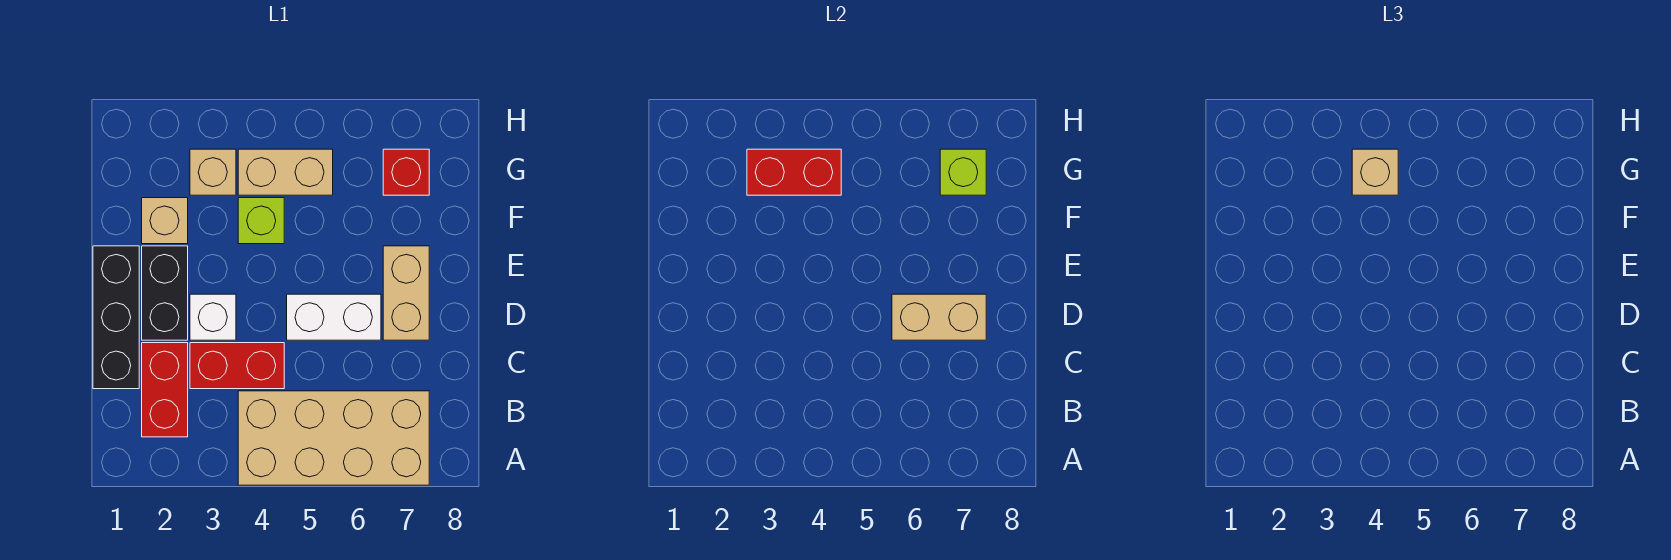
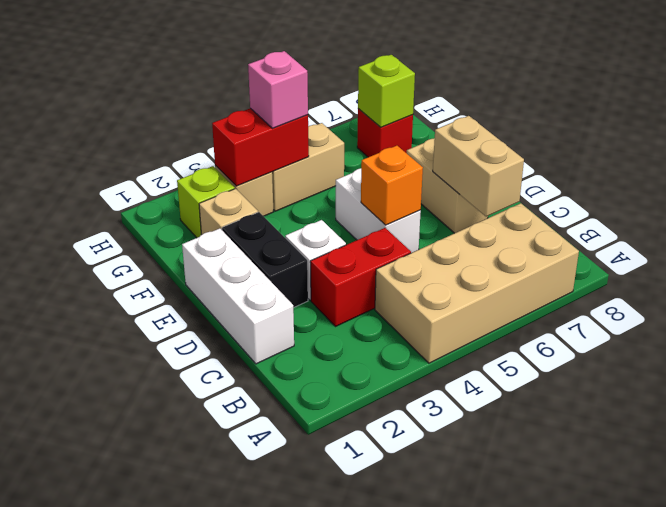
red brick B2:C2 level 1 -> none
black brick C1:E1 level 1 -> white brick C1:E1 level 1
white brick D5:D6 level 1 -> white brick D5:E5 level 1
none -> orange brick D5 level 2
tan brick D6:D7 level 2 -> tan brick C7:D7 level 2
lime brick F4 level 1 -> lime brick G2 level 1
tan brick G4 level 3 -> pink brick G4 level 3

